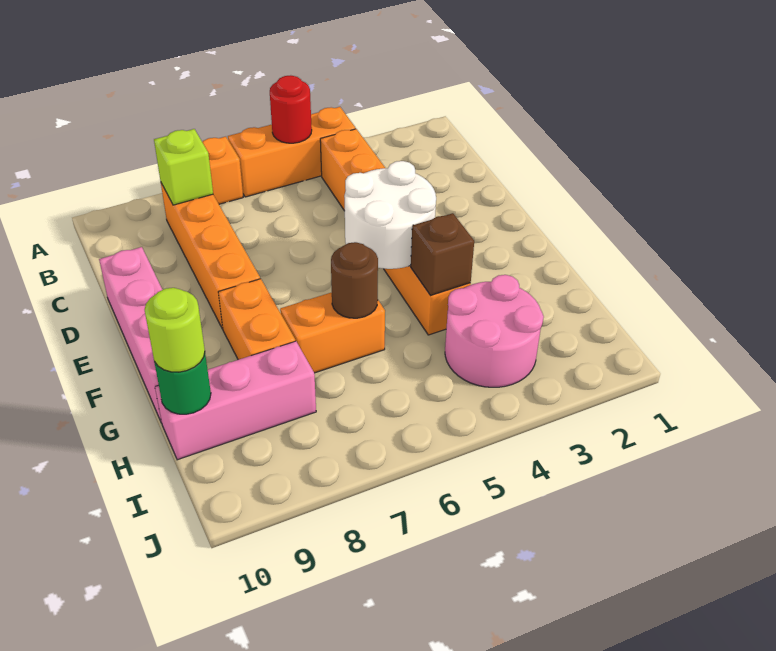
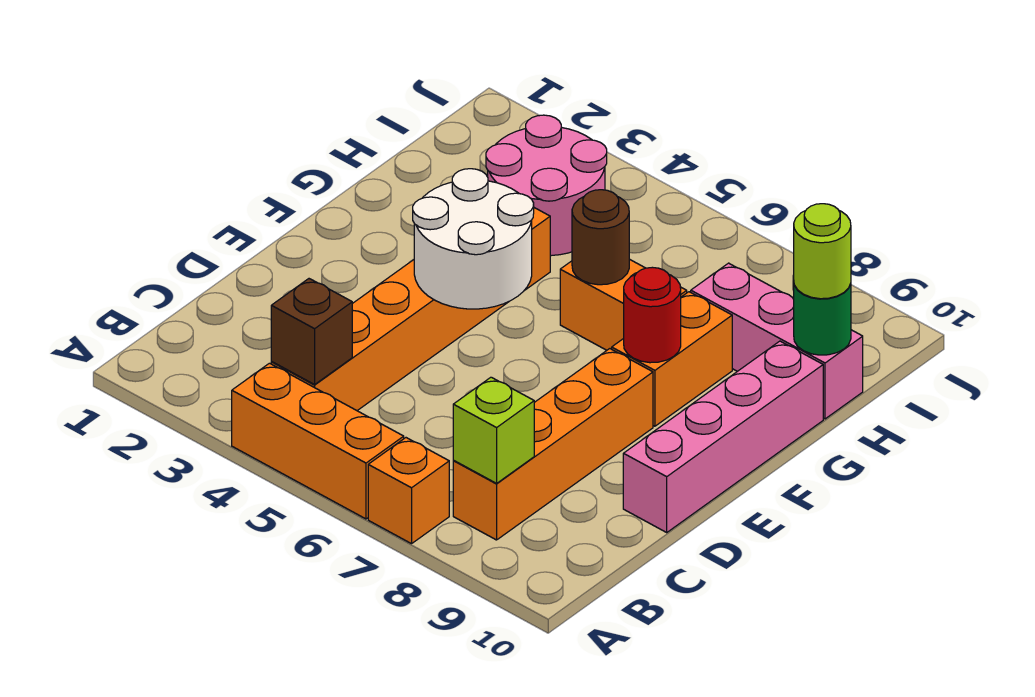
red round brick A5 level 2 -> red round brick F8 level 2
brown brick G4 level 2 -> brown brick B4 level 2

